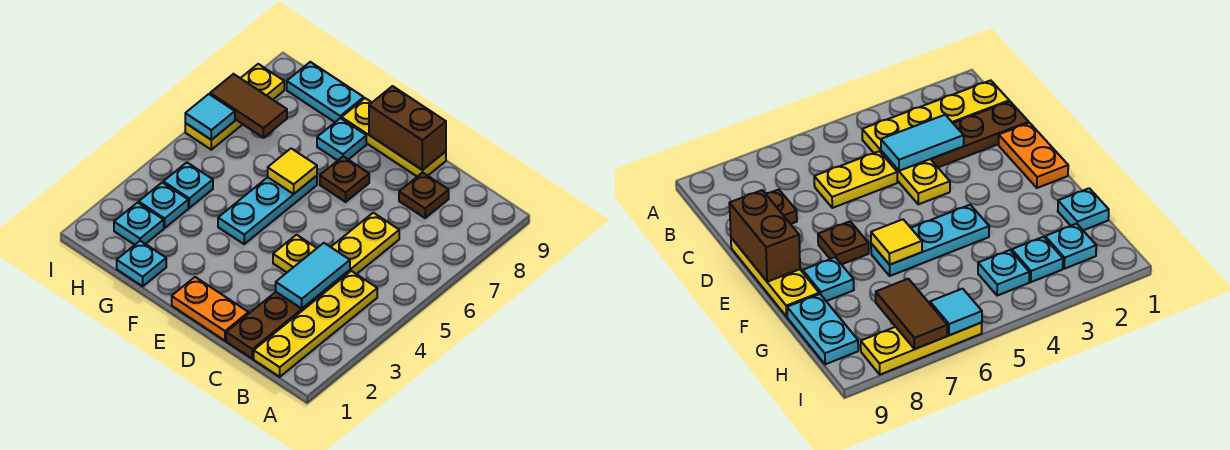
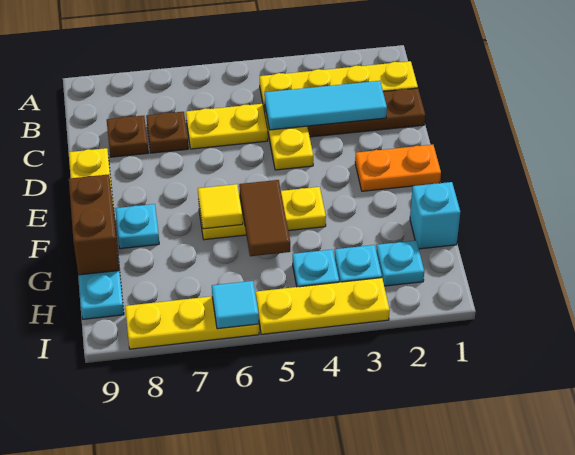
cyan tile C3:C4 level 2 -> cyan tile C2:C4 level 2
orange plate D1:E1 level 1 -> orange plate E1:E2 level 1
brown brick D9:E9 level 2 -> brown brick F9:G9 level 2
brown plate E7 level 1 -> brown plate C7 level 1
cyan plate F4:F6 level 1 -> yellow plate F4:F6 level 1
cyan plate G1 level 1 -> cyan brick G1 level 1
brown tile H7:I7 level 2 -> brown tile F5:G5 level 2
none -> yellow plate I3:I5 level 1

